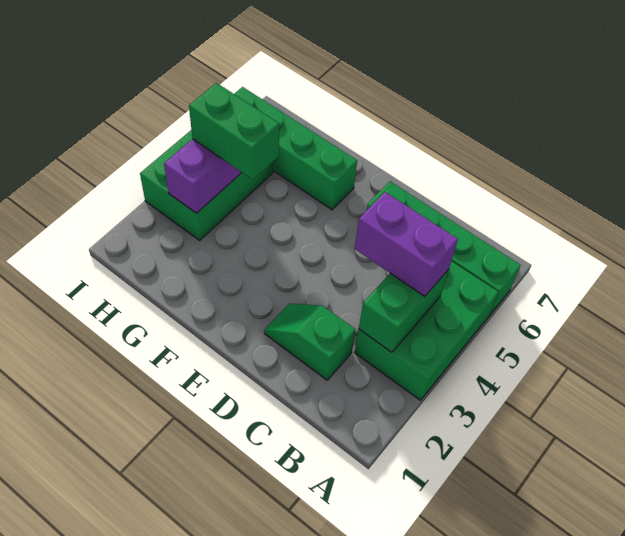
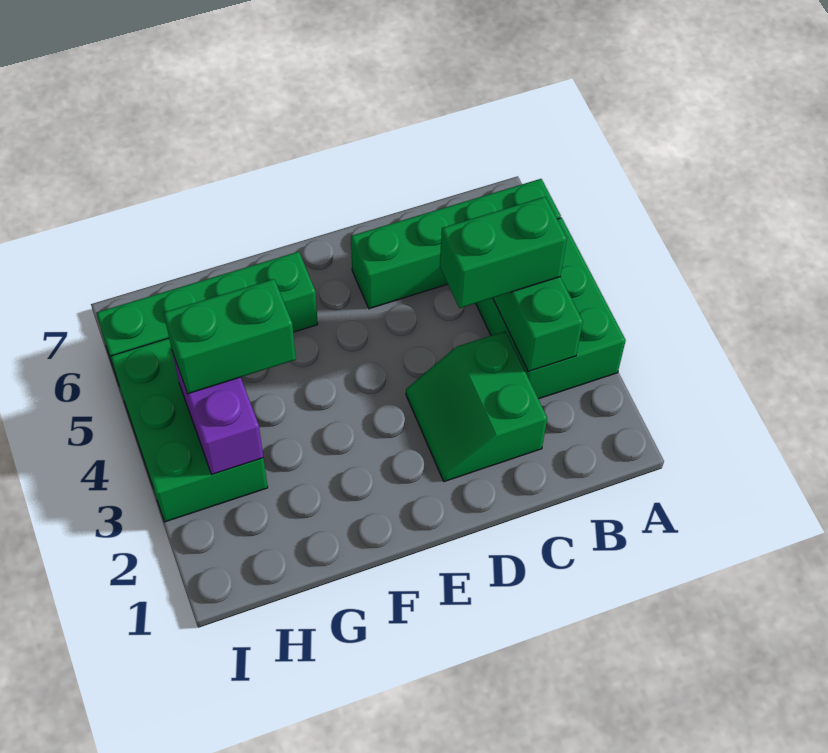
purple brick B4:C4 level 3 -> green brick B4:C4 level 3
green slope C2:D2 level 1 top C -> green slope C2:D3 level 1 top C

